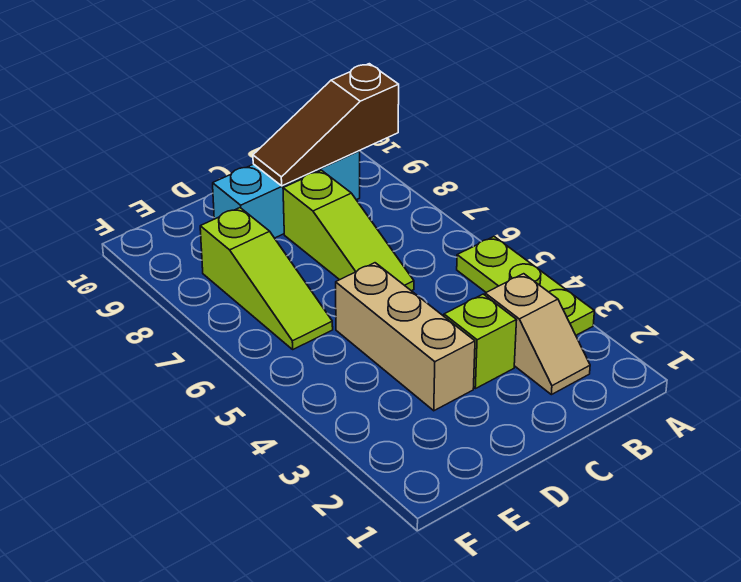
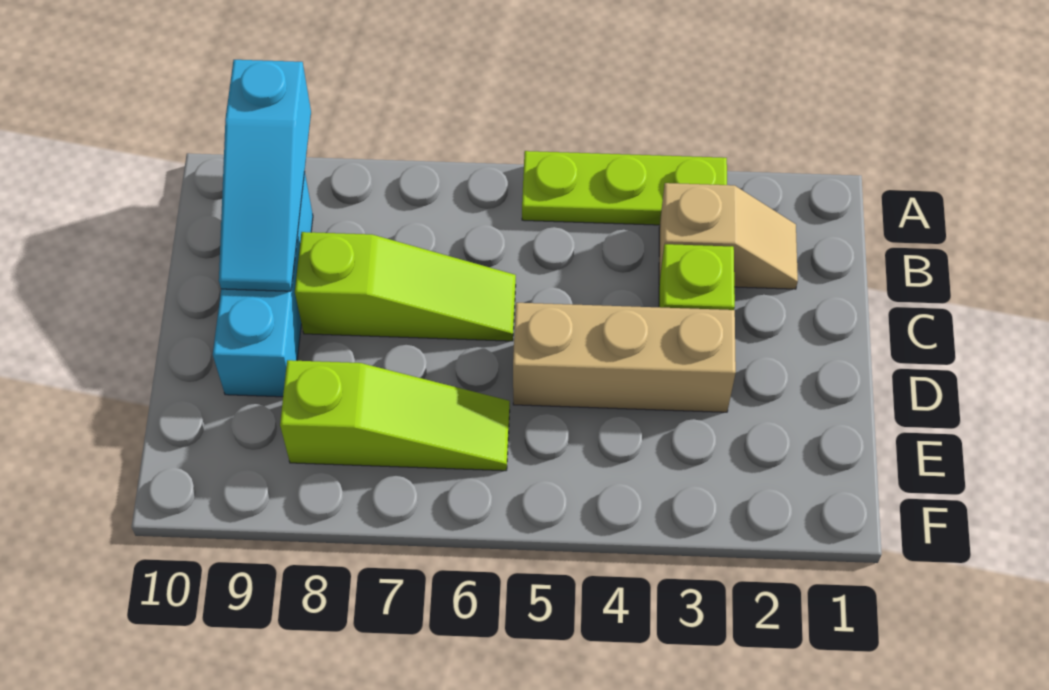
brown slope A9:C9 level 2 top A -> cyan slope A9:C9 level 2 top A

